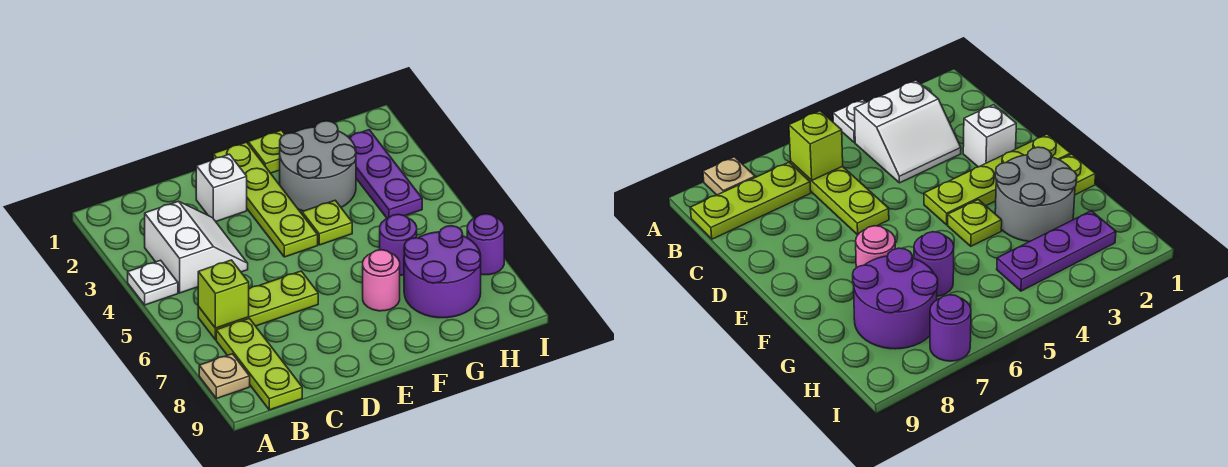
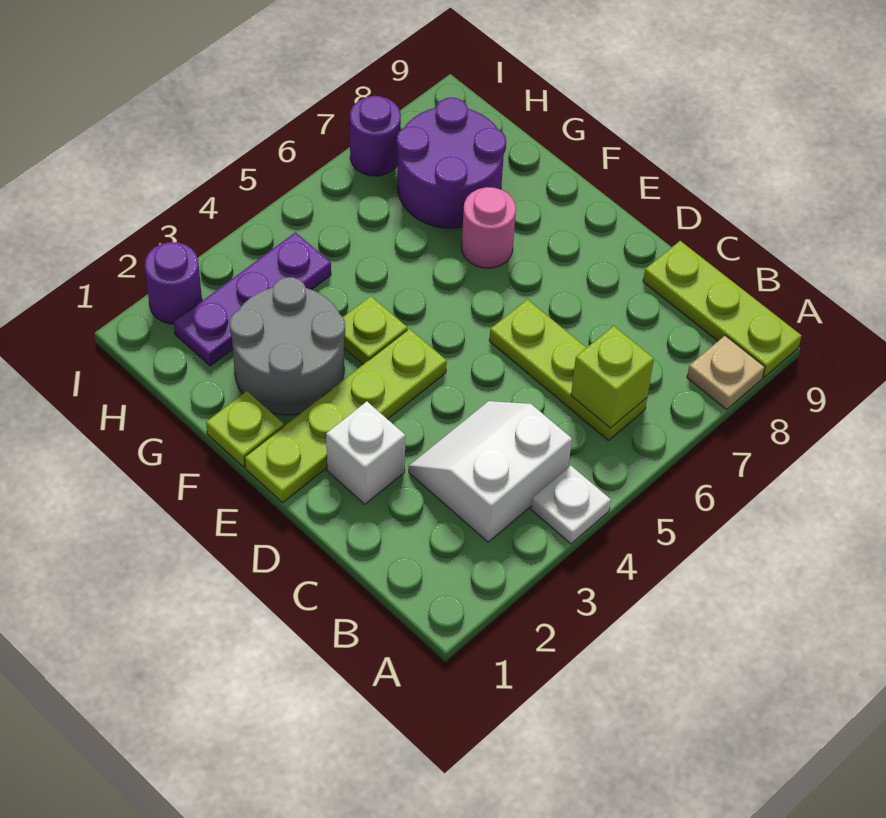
lime plate B7:B9 level 1 -> lime plate A9:C9 level 1
purple round brick G6 level 1 -> purple round brick I2 level 1

